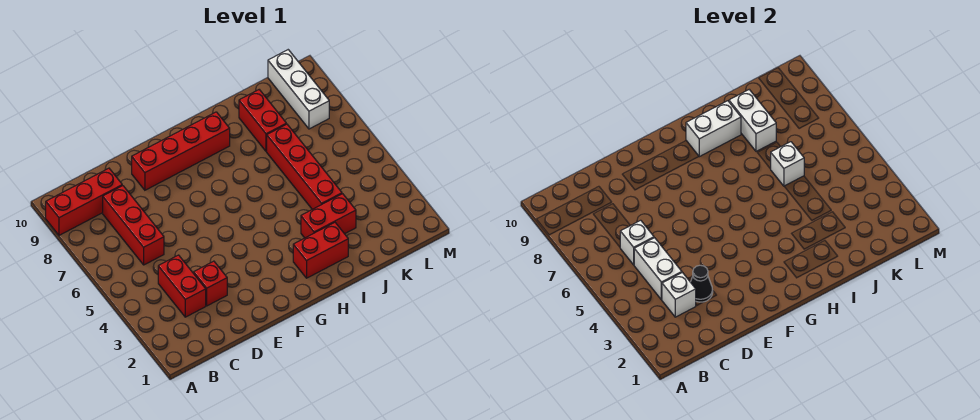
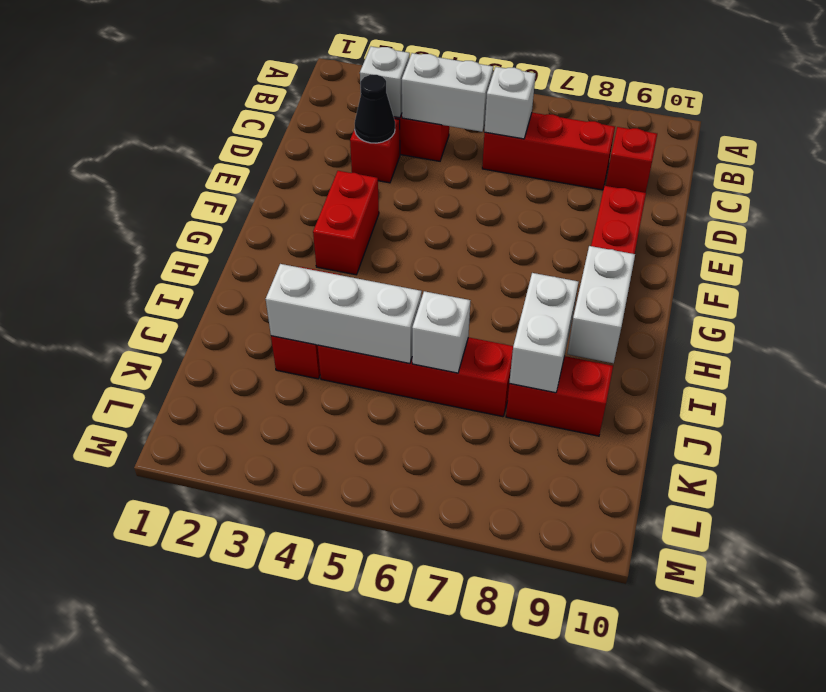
red brick A9:C9 level 1 -> red brick C9 level 1
red brick H2:I2 level 1 -> red brick F3:G3 level 1
white brick J8:J9 level 2 -> white brick I8:J8 level 2
white brick L8:L10 level 1 -> white brick J3:J5 level 2

